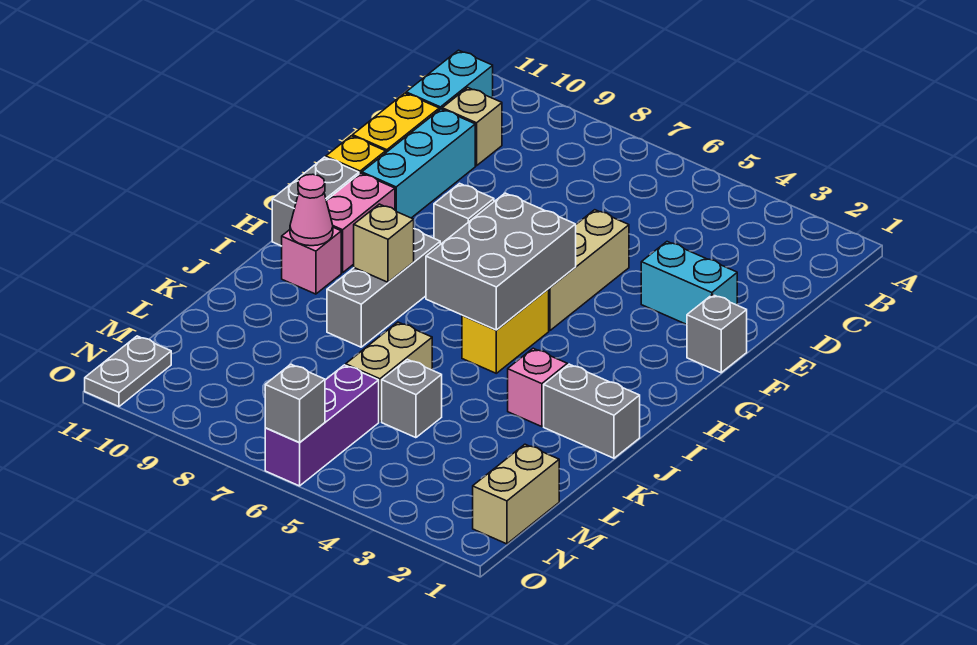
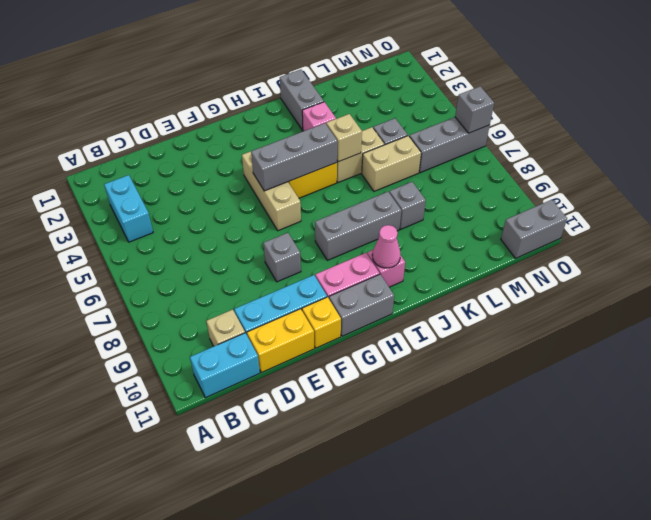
cyan brick E2:E3 level 1 -> cyan brick B3:B4 level 1
tan brick E5:G5 level 1 -> tan brick G4:G6 level 1
grey brick F1 level 1 -> grey brick K8 level 1
grey brick G5:I6 level 2 -> grey brick G5:I5 level 2
tan brick I8 level 2 -> tan brick J5 level 2
tan brick M1:N1 level 1 -> tan brick J5:K5 level 1
purple brick M6:O6 level 1 -> grey brick M6:O6 level 1
grey plate N11:O11 level 1 -> grey brick N11:O11 level 1

